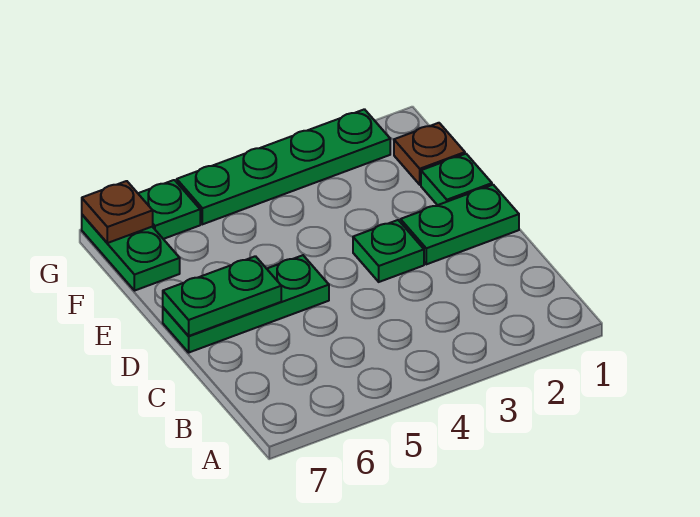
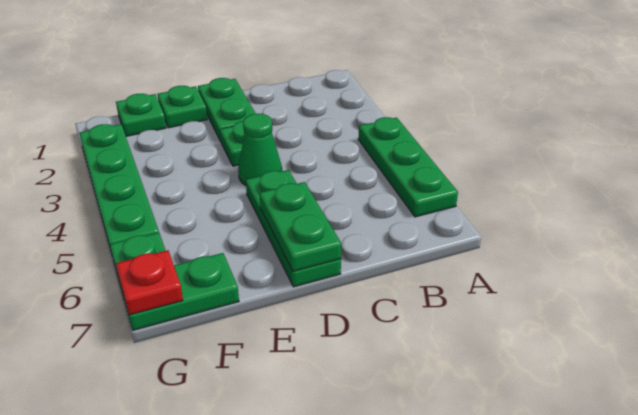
none -> green plate A4:A6 level 1
none -> green cone D4 level 1
brown plate F1 level 1 -> green plate F1 level 1
brown plate G7 level 2 -> red plate G7 level 2

